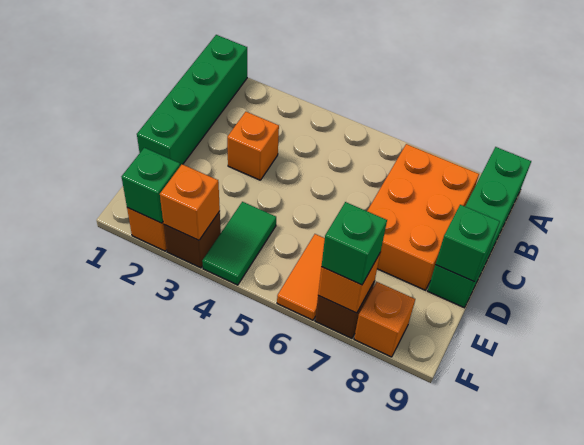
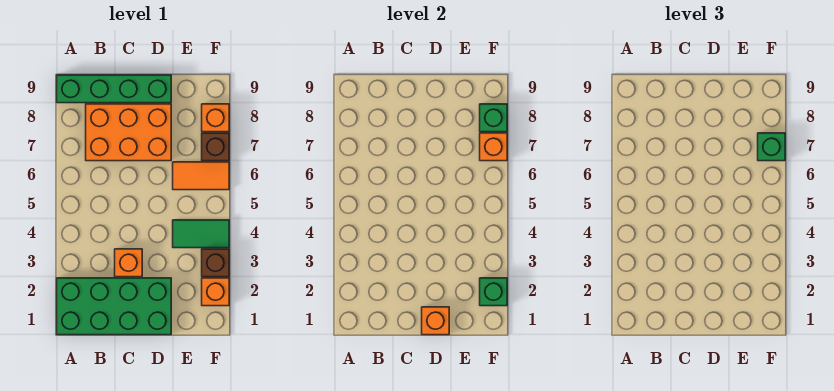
green brick A1:D1 level 1 -> green brick A1:D2 level 1
green brick D9 level 2 -> green brick F8 level 2
orange brick F3 level 2 -> orange brick D1 level 2

